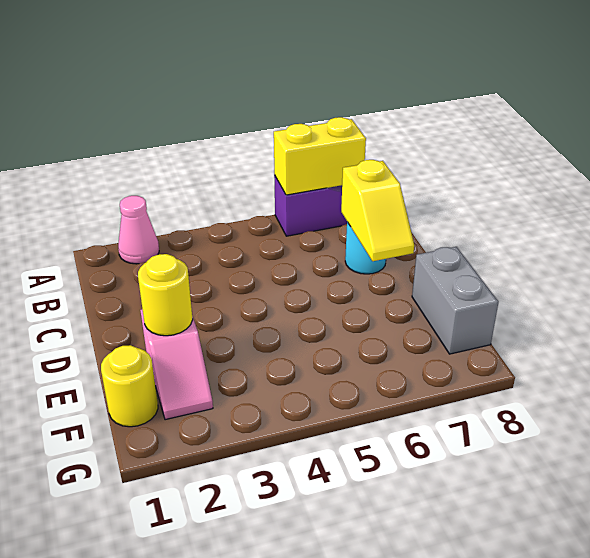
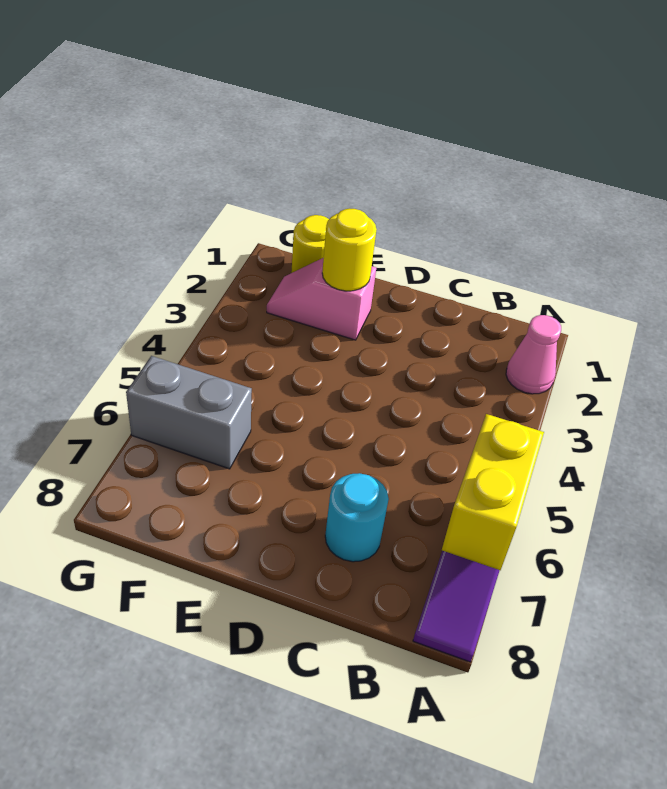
yellow slope C7:D7 level 2 top C -> none
grey brick E8:F8 level 1 -> grey brick F6:G6 level 1

